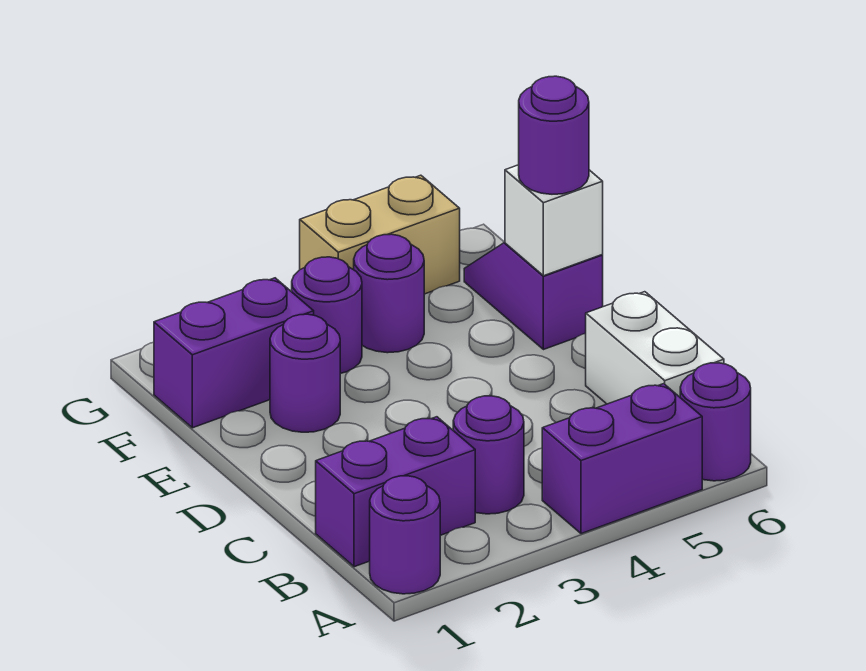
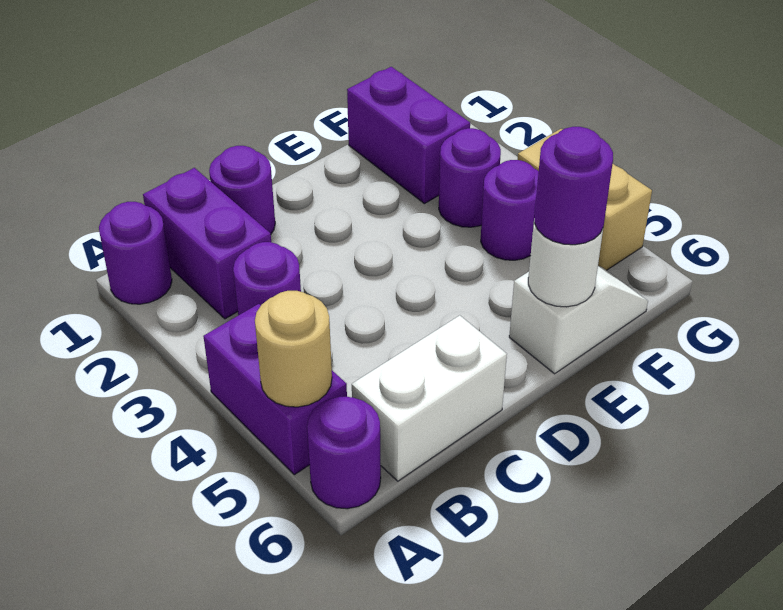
none -> tan round brick A5 level 2
purple round brick E2 level 1 -> purple round brick C1 level 1
purple slope E6:F6 level 1 top E -> white slope E6:F6 level 1 top E
white brick E6 level 2 -> white round brick E6 level 2

